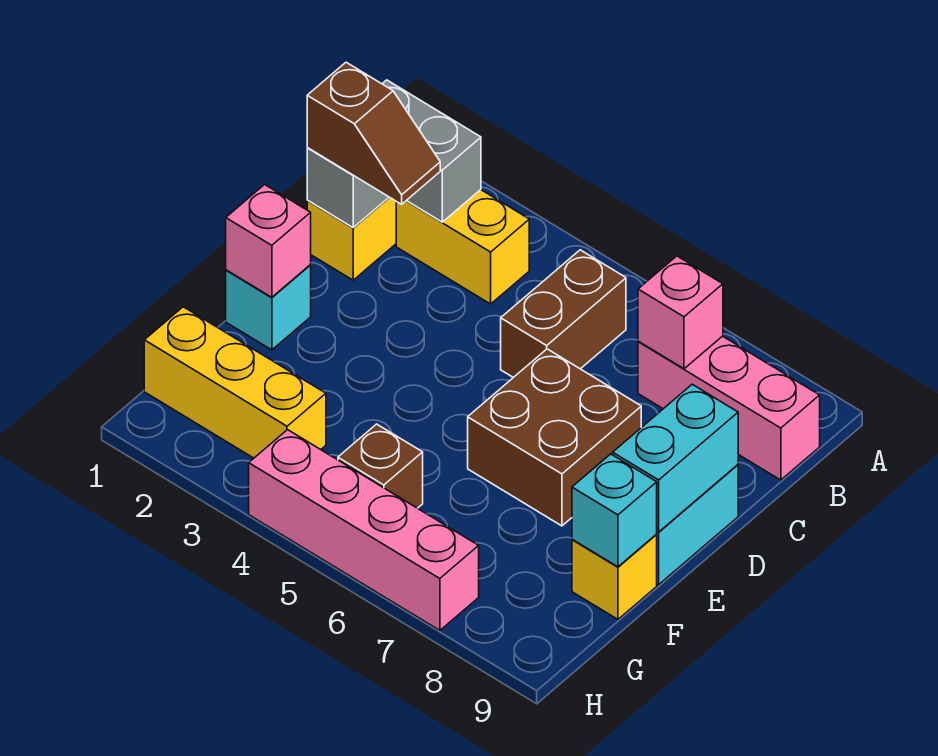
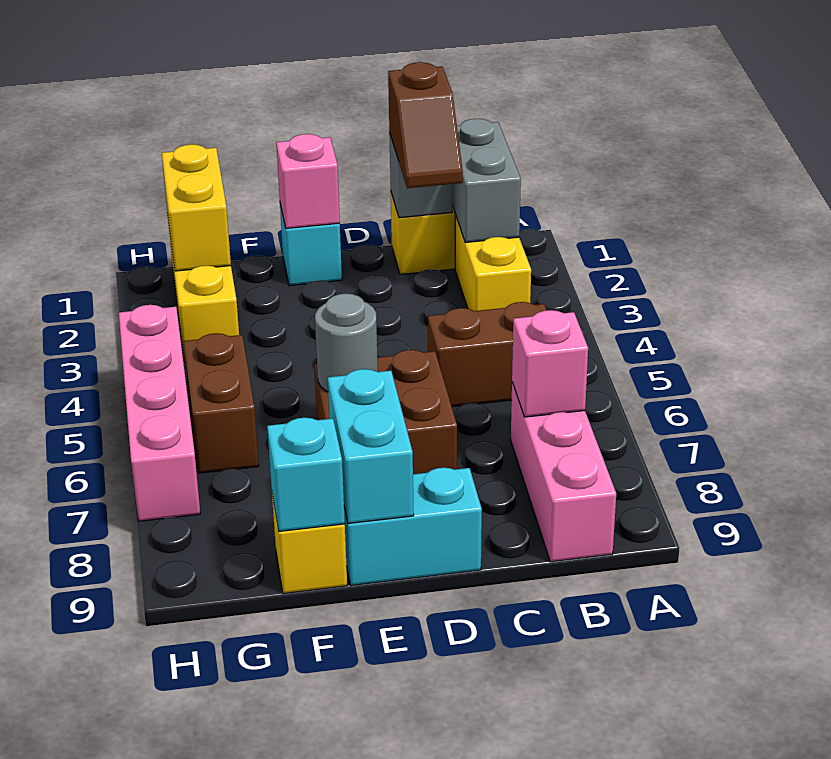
cyan brick D9:E9 level 2 -> cyan brick E8:E9 level 2
none -> grey round brick E6 level 2
none -> yellow brick G1:G2 level 2
brown brick G5 level 1 -> brown brick G5:G6 level 1

